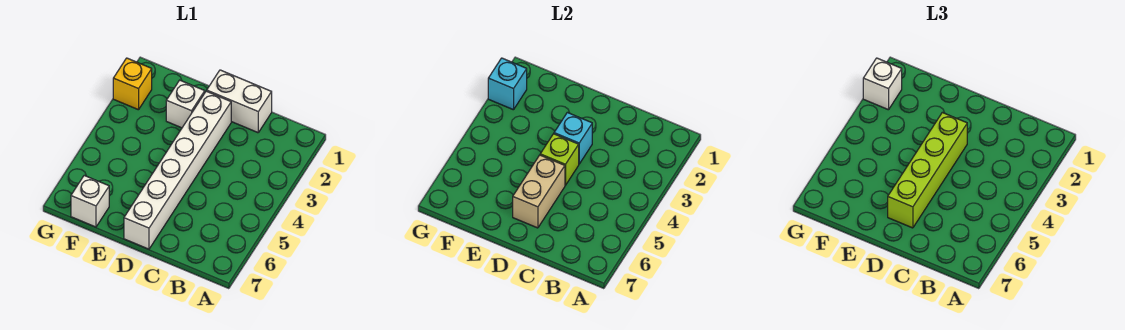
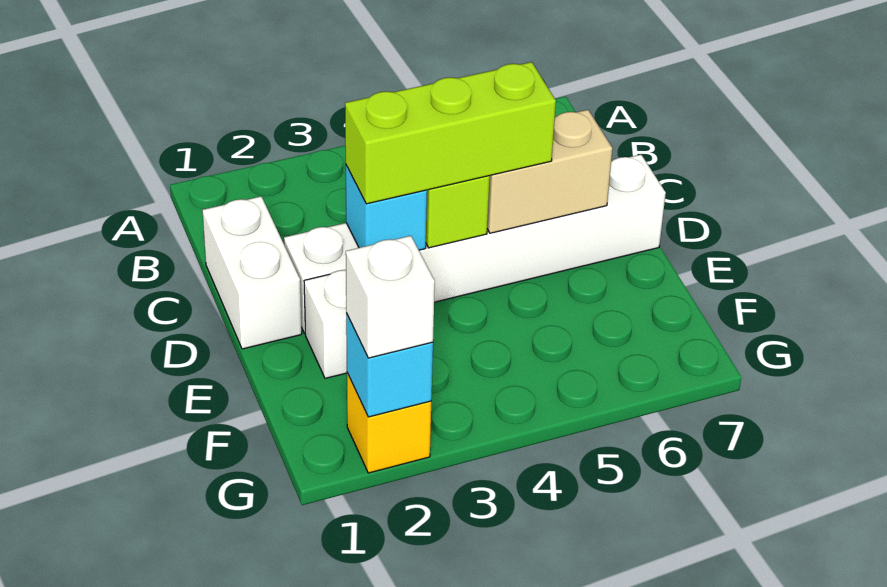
lime brick D3:D6 level 3 -> lime brick D3:D5 level 3
white brick F7 level 1 -> none

